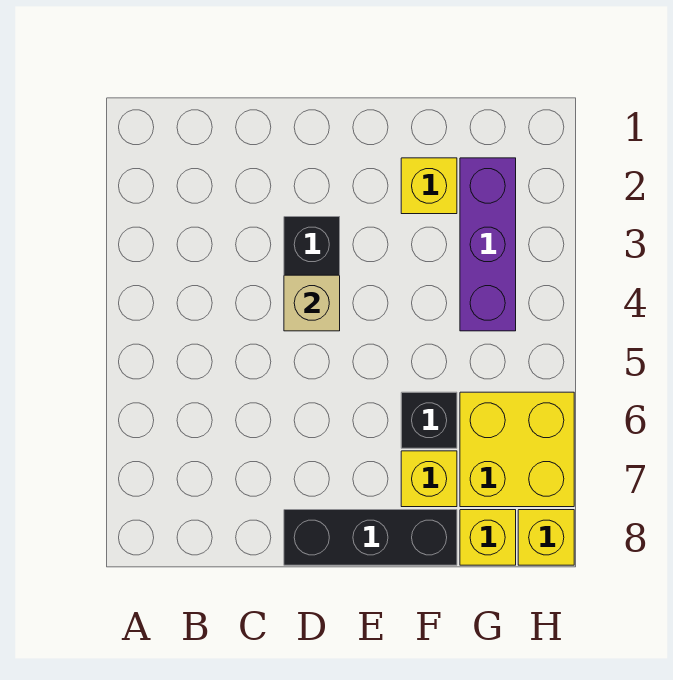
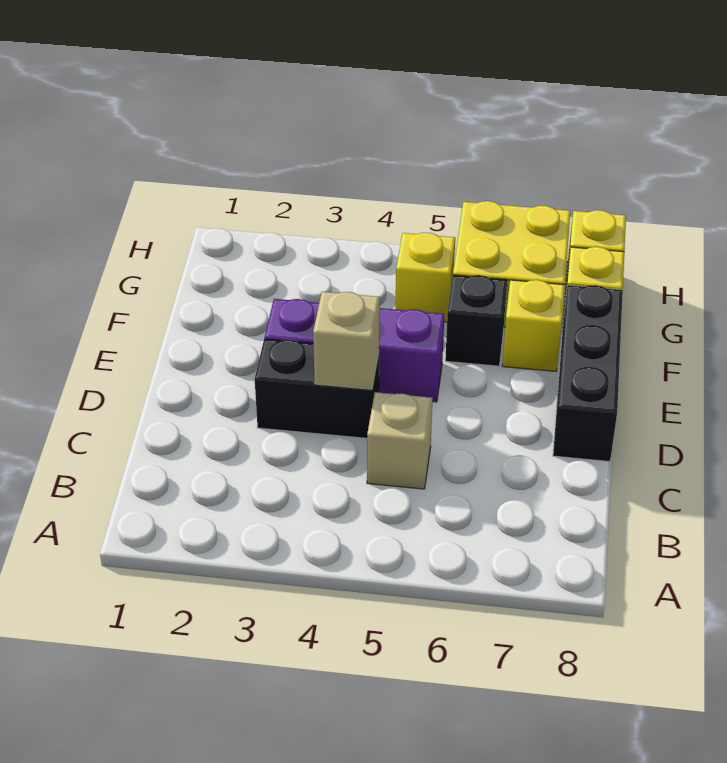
none -> tan brick C5 level 1
yellow brick F2 level 1 -> yellow brick G5 level 1
purple brick G2:G4 level 1 -> purple brick E3:E5 level 1

